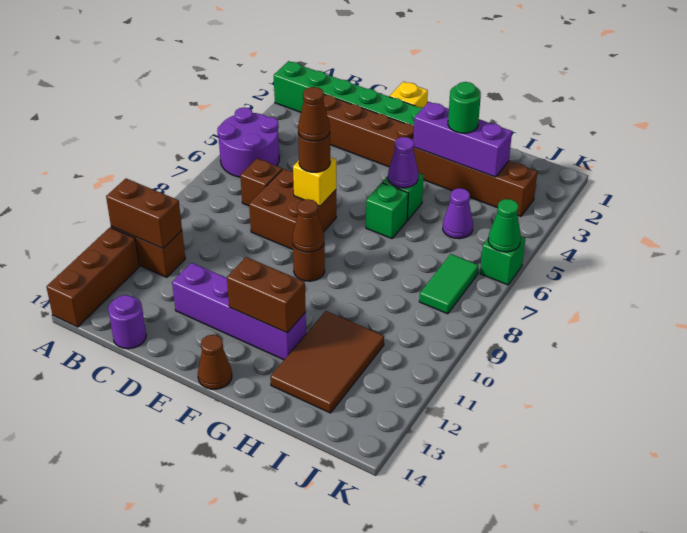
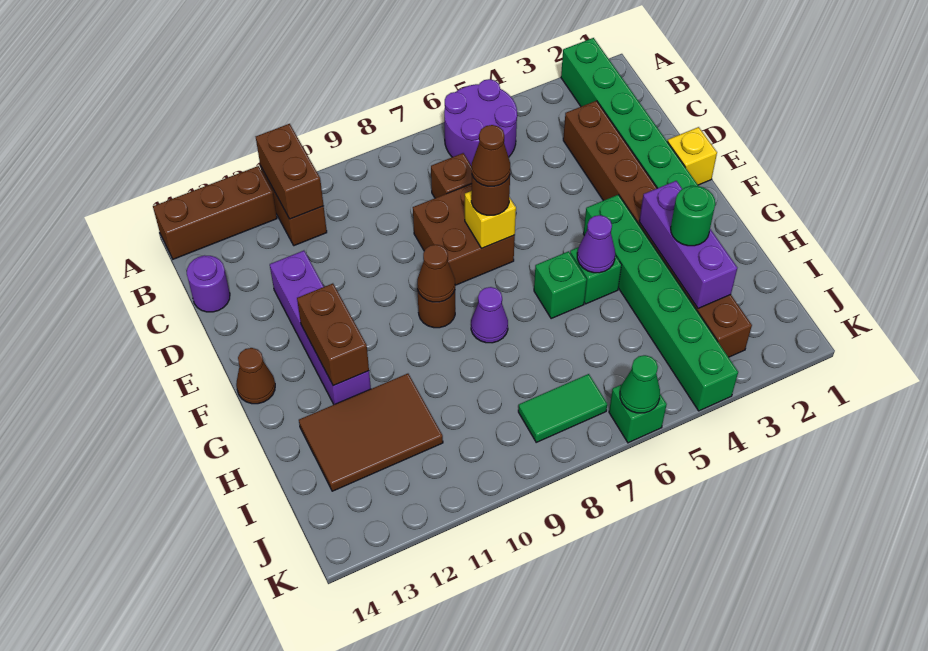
none -> green brick F4:K4 level 1
purple cone I5 level 1 -> purple cone G8 level 1

